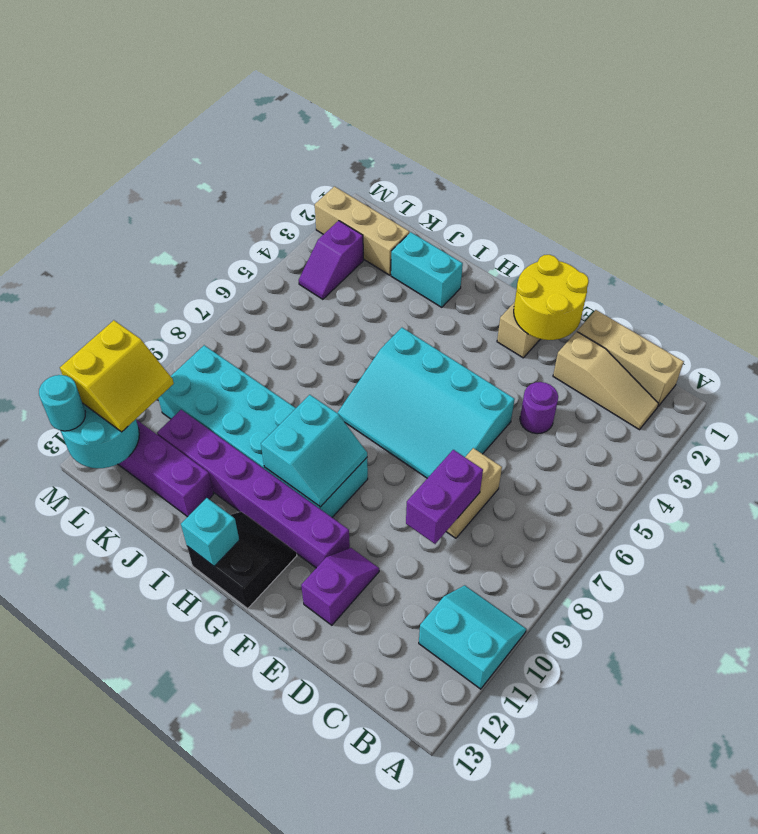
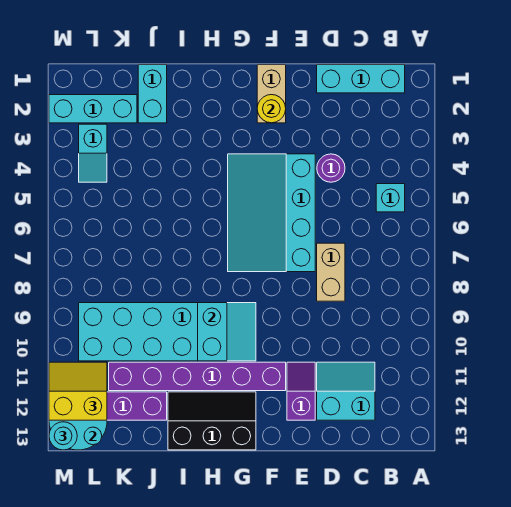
cyan slope A10:B11 level 1 top 11 -> cyan slope C11:D12 level 1 top 12
tan brick B1:D1 level 1 -> cyan brick B1:D1 level 1
tan slope B2:D2 level 1 top D -> none
purple brick D8:D9 level 2 -> none
yellow round brick E1:F2 level 2 -> yellow round brick F2 level 2
cyan slope E5:H7 level 1 top 5 -> cyan slope E4:G7 level 1 top E
black slope G12:H13 level 1 top 13 -> black slope G12:I13 level 1 top 13
cyan brick H13 level 2 -> cyan brick B5 level 1
cyan brick I2:J2 level 1 -> cyan brick J1:J2 level 1
tan brick K2:M2 level 1 -> cyan brick K2:M2 level 1
purple slope L3:L4 level 1 top 3 -> cyan slope L3:L4 level 1 top 3
yellow slope L11:M12 level 3 top M -> yellow slope L11:M12 level 3 top 12

